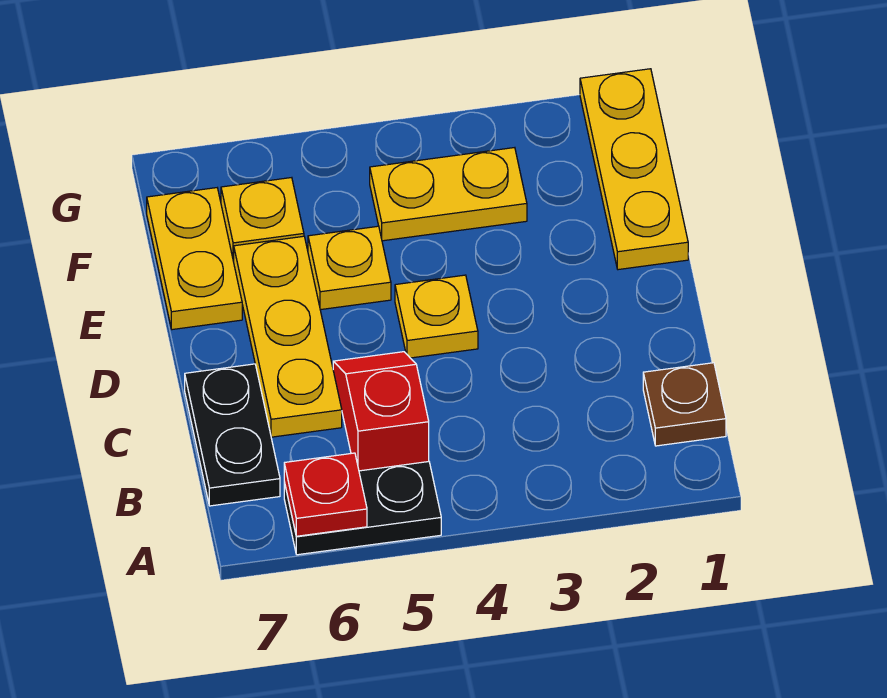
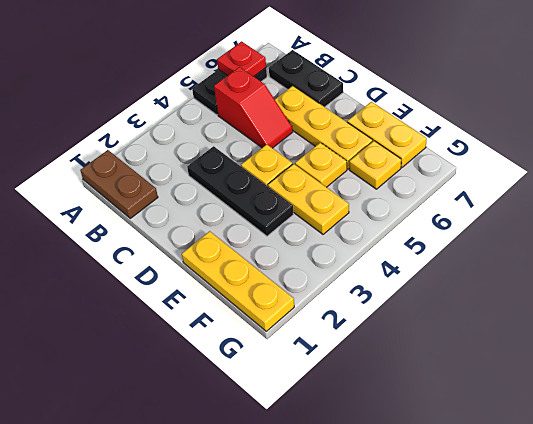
brown plate B1 level 1 -> brown plate A1:B1 level 1
none -> black plate C3:E3 level 1
yellow plate F3:F4 level 1 -> yellow plate E4:F4 level 1

